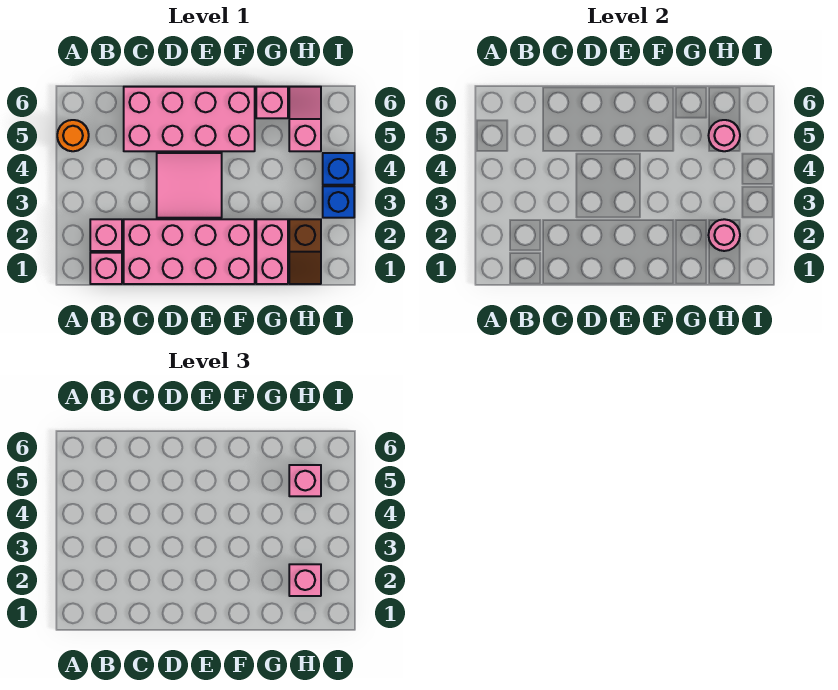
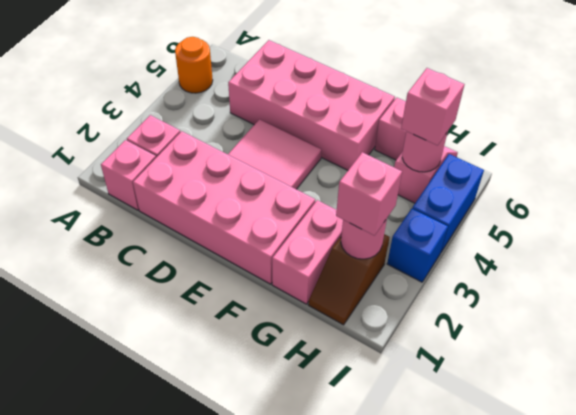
blue brick I4 level 1 -> blue brick I4:I5 level 1

